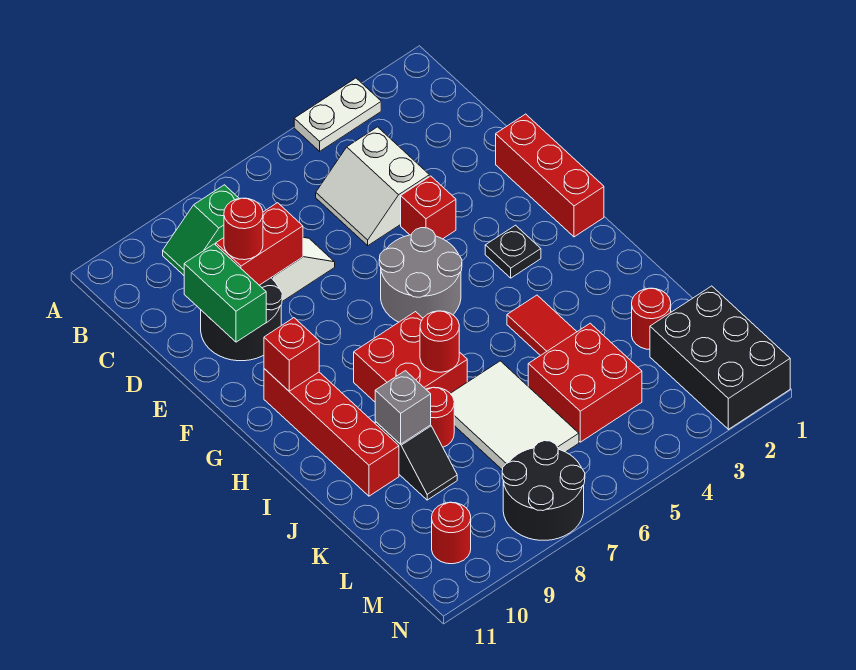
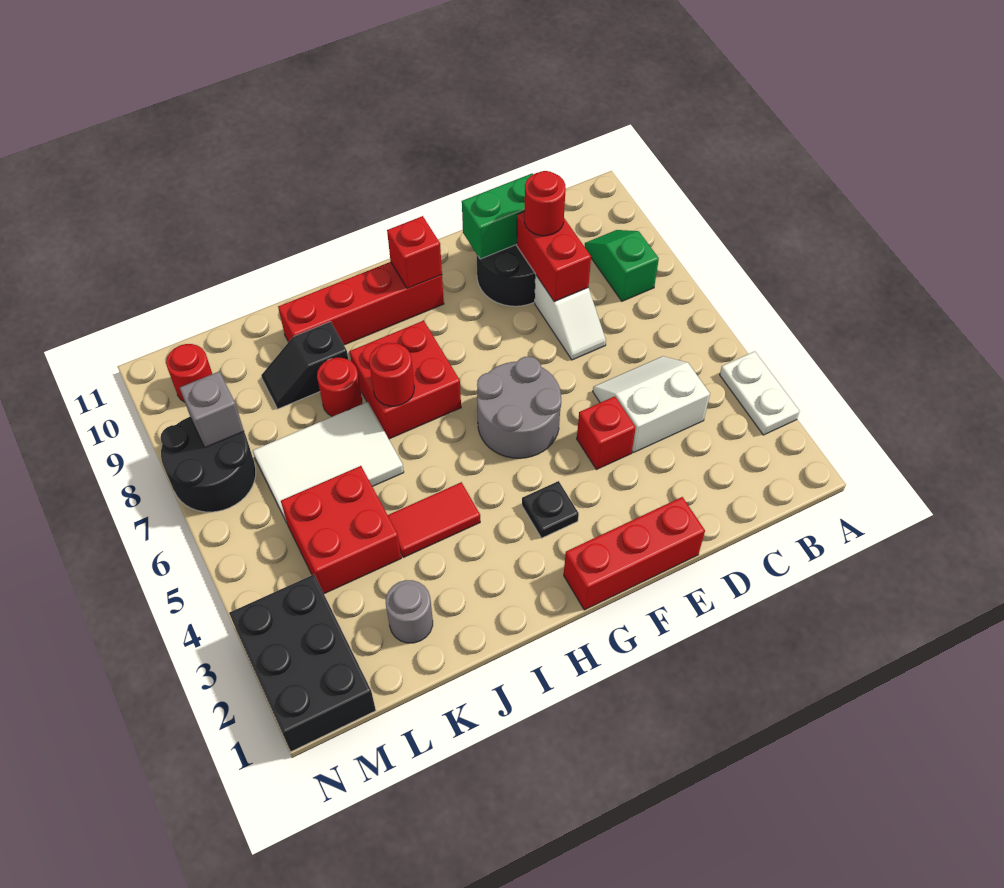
grey brick J9 level 2 -> grey brick M8 level 2
red round brick K2 level 1 -> grey round brick K2 level 1
black brick L1:N2 level 1 -> black brick M1:N3 level 1

